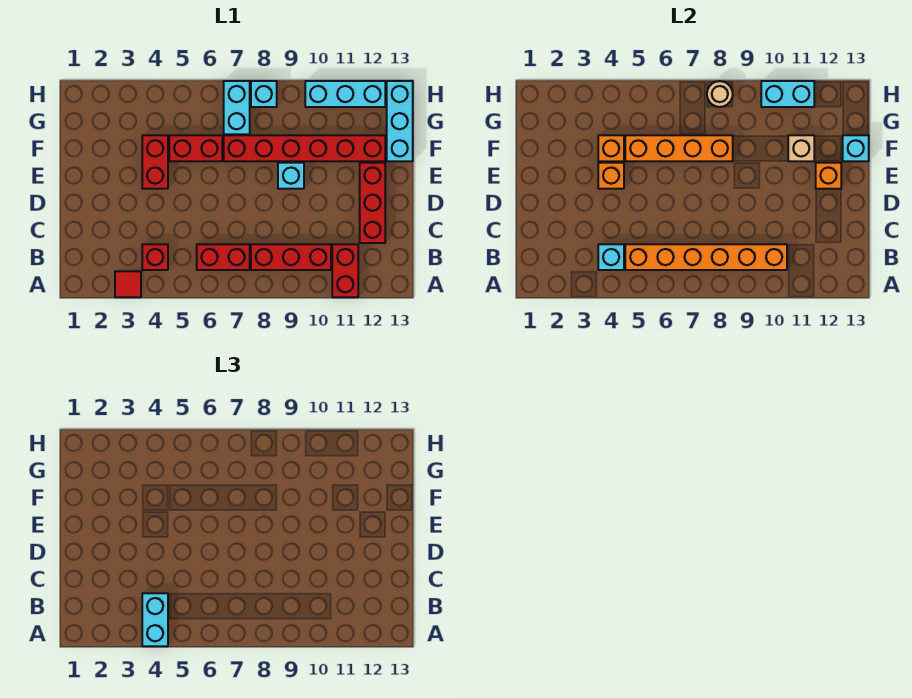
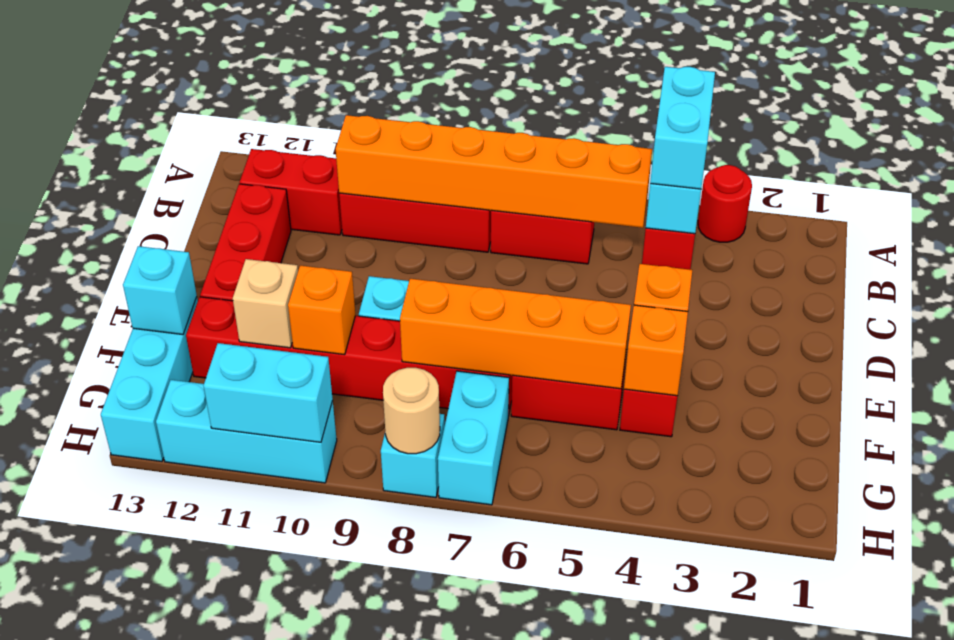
red tile A3 level 1 -> red round brick A3 level 1
red brick A11:B11 level 1 -> red brick B11:B12 level 1
orange brick E12 level 2 -> orange brick F10 level 2

